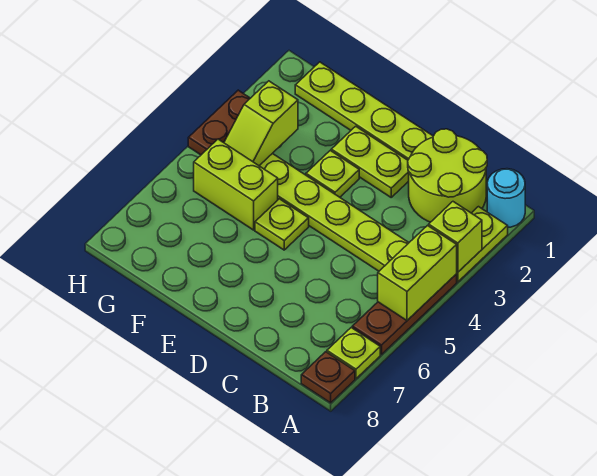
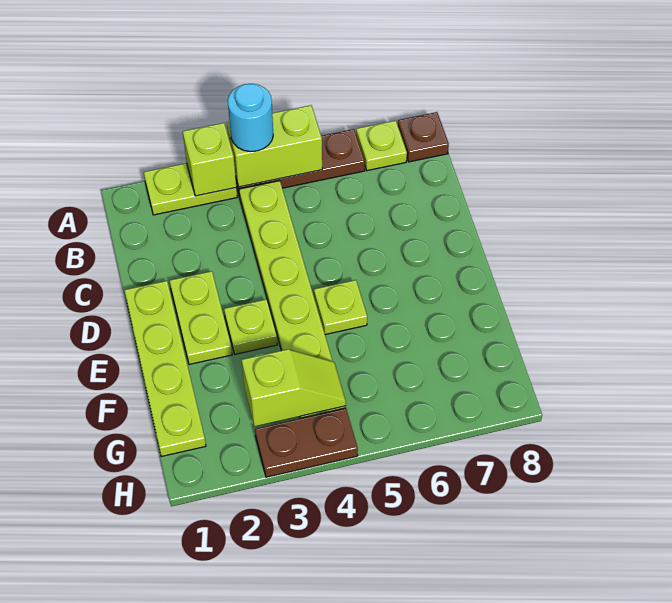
cyan round brick A1 level 1 -> cyan round brick A4 level 3
lime round brick B1:C2 level 1 -> none
lime brick F5:G5 level 1 -> none

